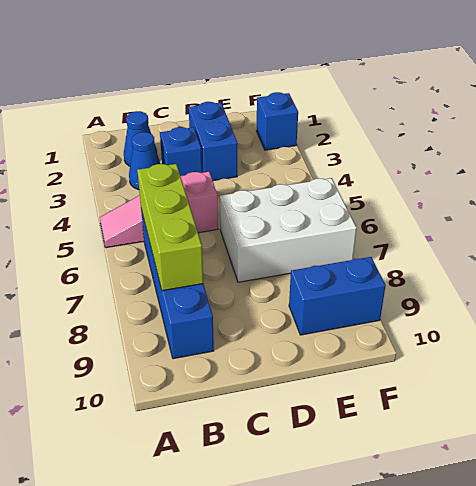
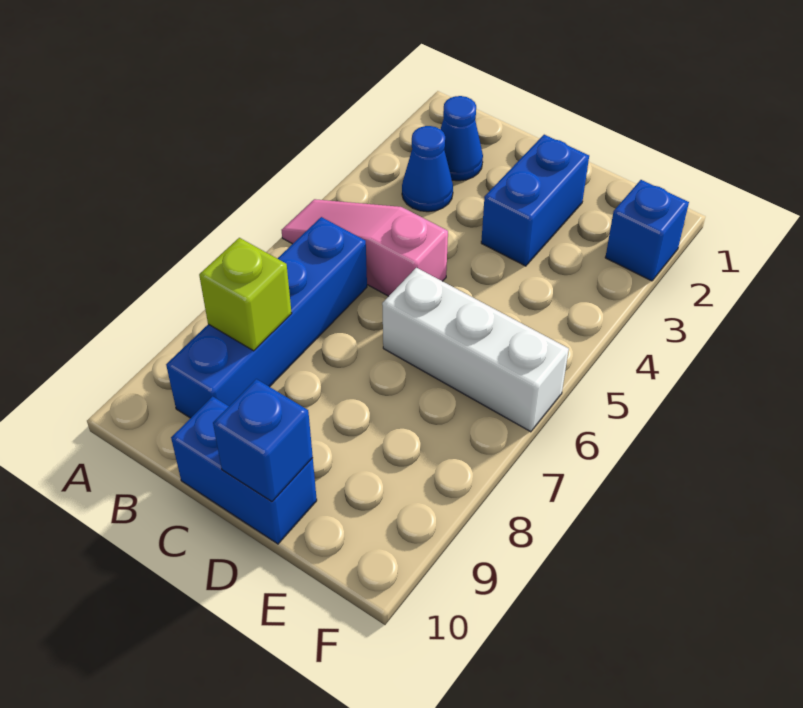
lime brick B6:B8 level 2 -> lime brick B8 level 2
blue brick C3 level 1 -> blue brick D10 level 2
white brick D6:F7 level 1 -> white brick D6:F6 level 1
blue brick E9:F9 level 1 -> blue brick C10:D10 level 1

